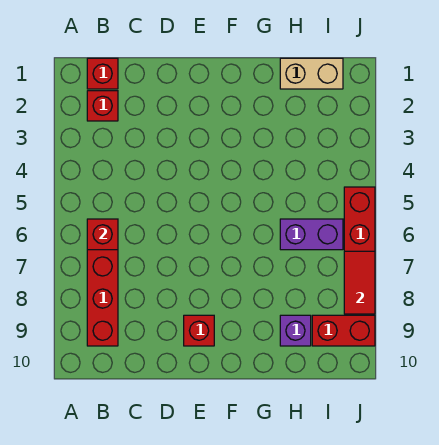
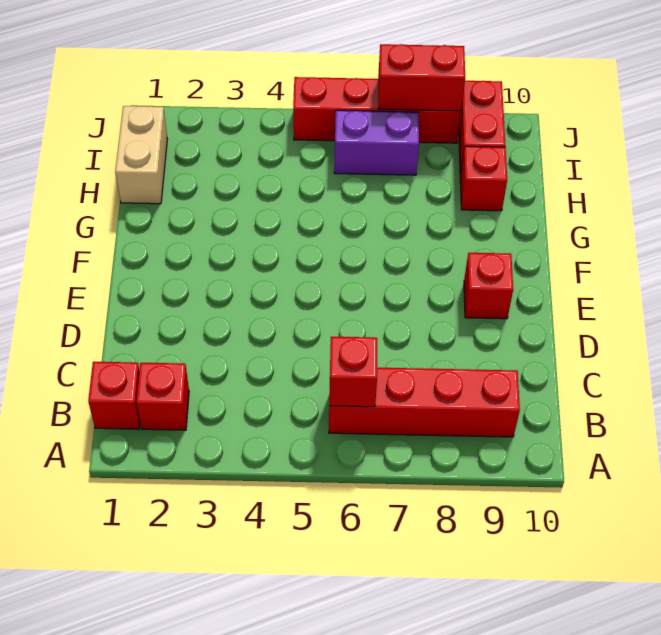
purple brick H6:I6 level 1 -> purple brick I6:I7 level 1
purple brick H9 level 1 -> red brick H9 level 1
red tile J7:J8 level 2 -> red brick J7:J8 level 2

